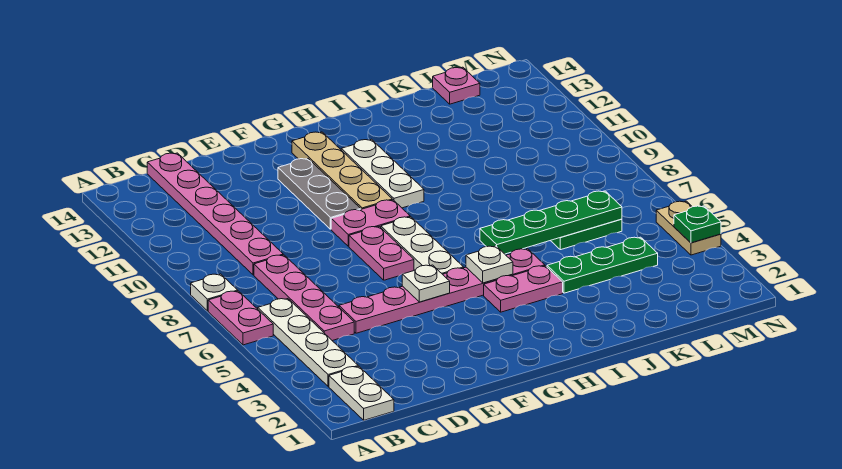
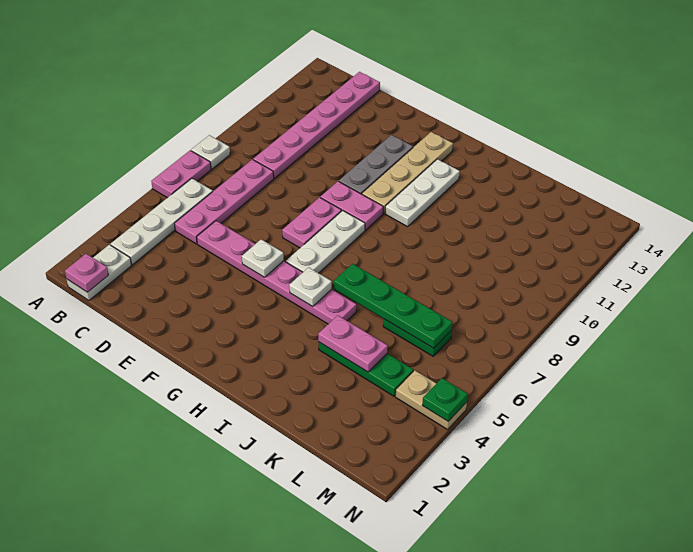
pink plate H4:I4 level 1 -> pink plate J4:K4 level 2
pink plate L14 level 1 -> pink plate B1 level 2
tan plate N4:N5 level 1 -> tan plate M4:N4 level 1

